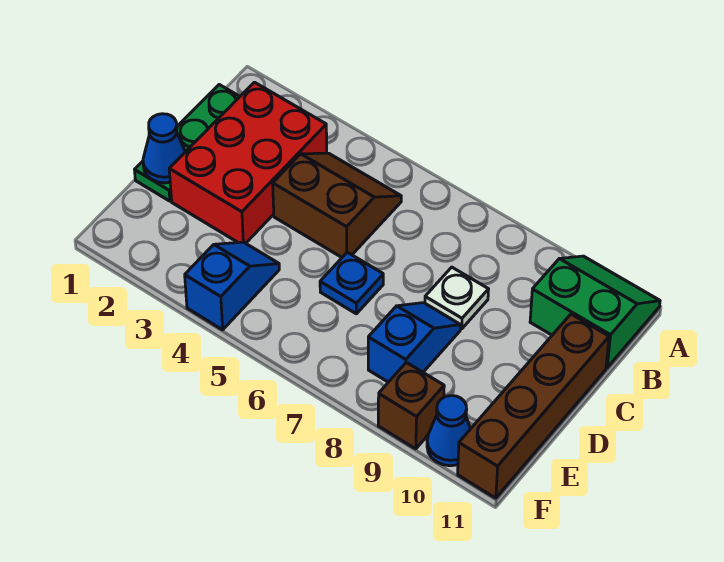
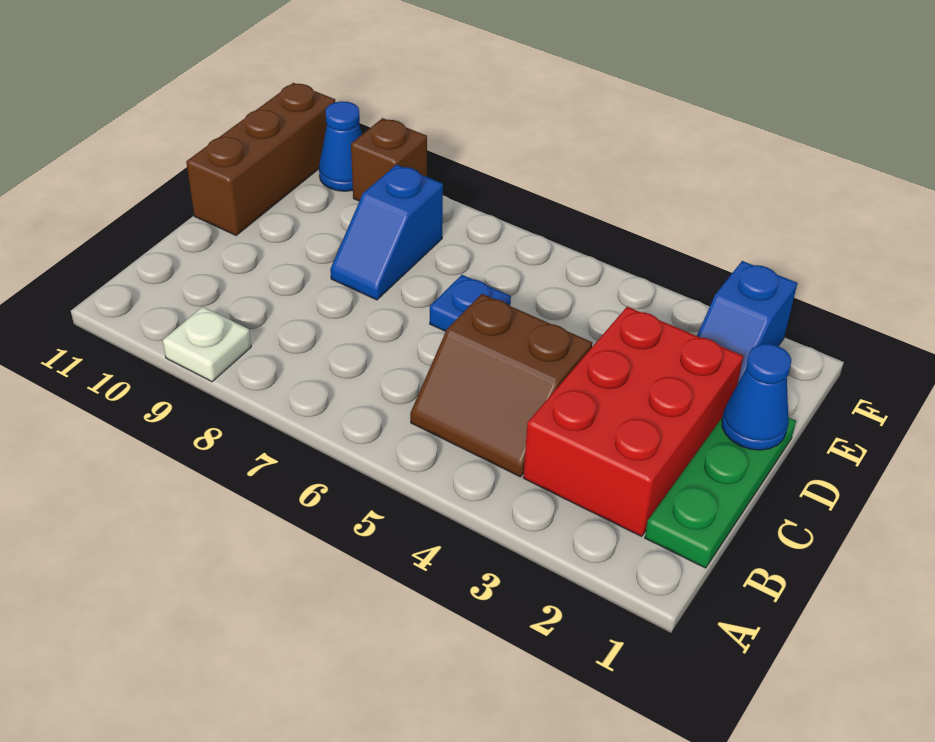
green slope A10:B11 level 1 top B -> none
white plate C8 level 1 -> white plate A9 level 1
brown brick C11:F11 level 1 -> brown brick D11:F11 level 1
blue slope E4:F4 level 1 top F -> blue slope E2:F2 level 1 top F

